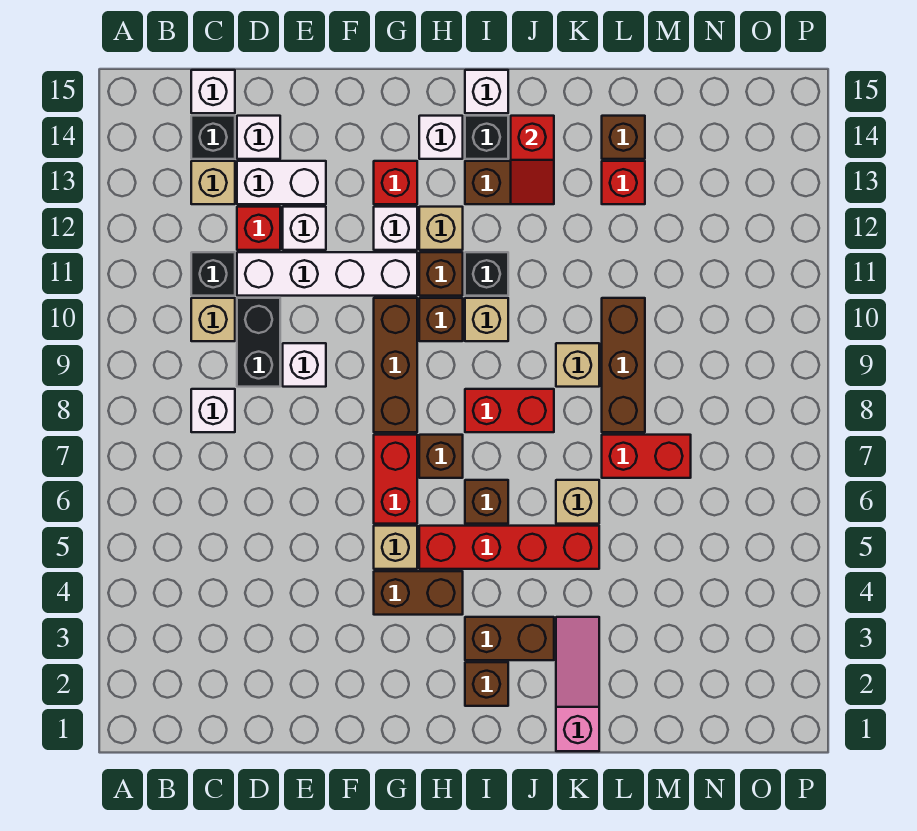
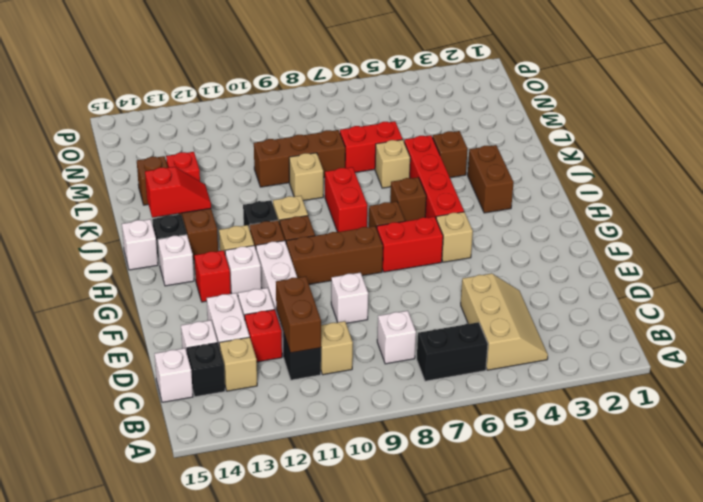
none -> tan slope B4:D5 level 1 top 5
black brick D9:D10 level 1 -> black brick B6:B7 level 1
brown brick G4:H4 level 1 -> brown brick C11:D11 level 2
brown brick I2 level 1 -> brown brick K4 level 1
pink slope K1:K3 level 1 top 1 -> none
red brick L7:M7 level 1 -> red brick L6:L7 level 1

